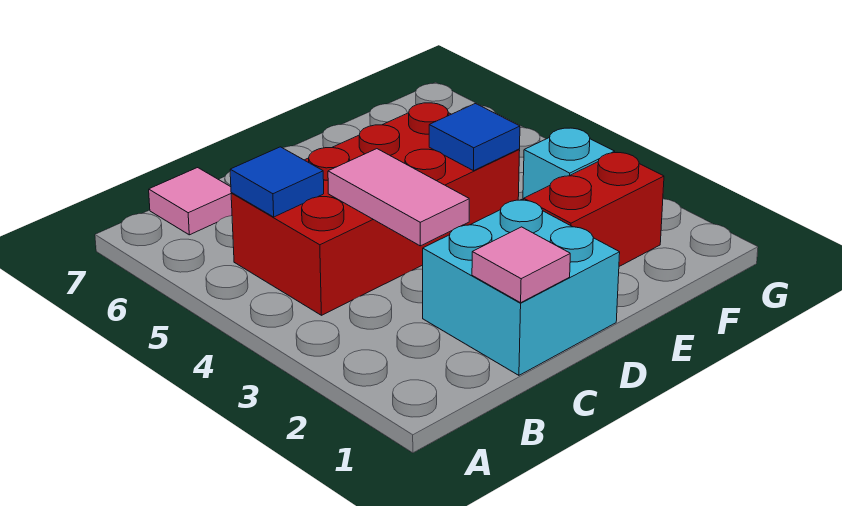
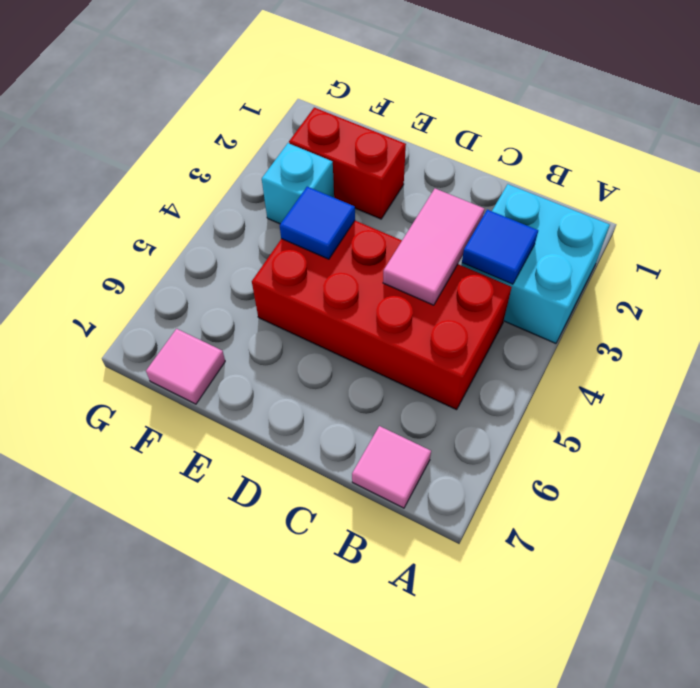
blue tile B5 level 2 -> blue tile B3 level 2
cyan brick C1:D2 level 1 -> cyan brick A2:B3 level 1
pink tile C1 level 2 -> pink tile F7 level 1

